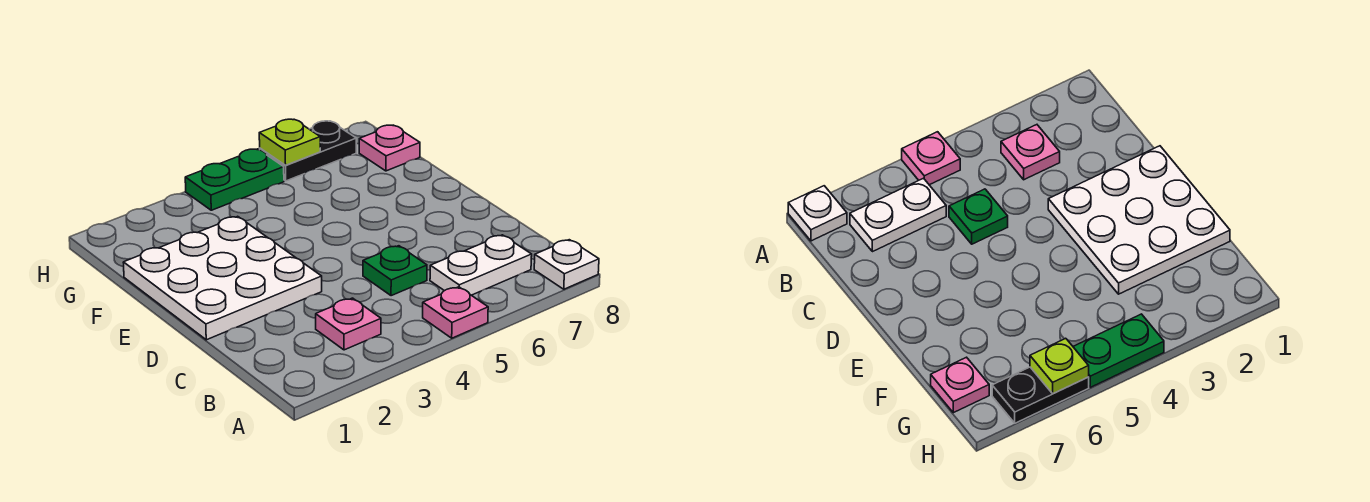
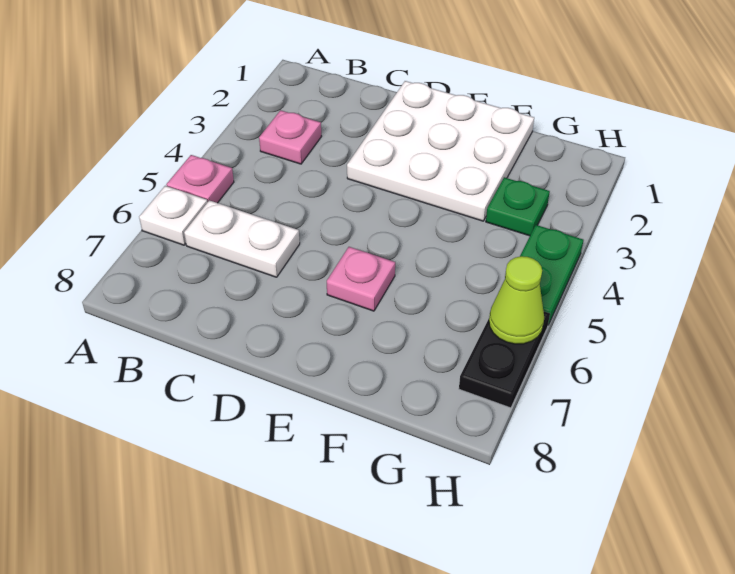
white plate A8 level 1 -> white plate A6 level 1
white plate B6:B7 level 1 -> white plate B6:C6 level 1
green plate C5 level 1 -> green plate G3 level 1
pink plate G8 level 1 -> pink plate E6 level 1
lime plate H6 level 2 -> lime cone H6 level 2

